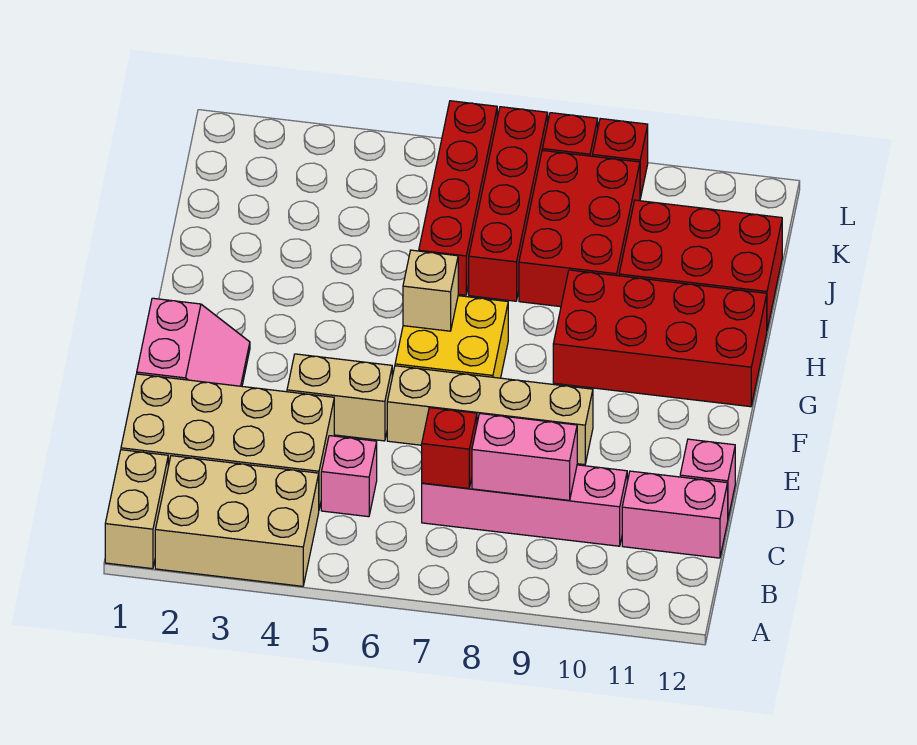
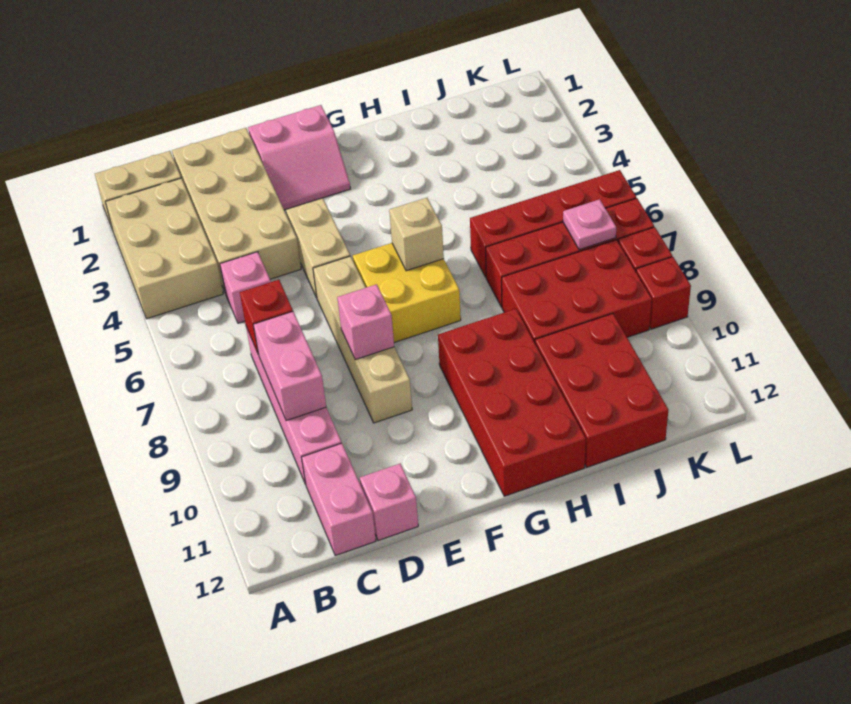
none -> pink brick E8 level 2
none -> pink plate K7 level 2

